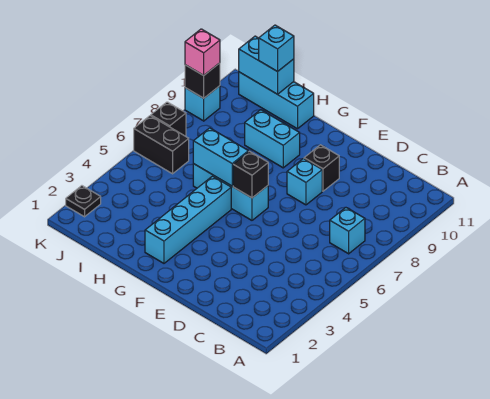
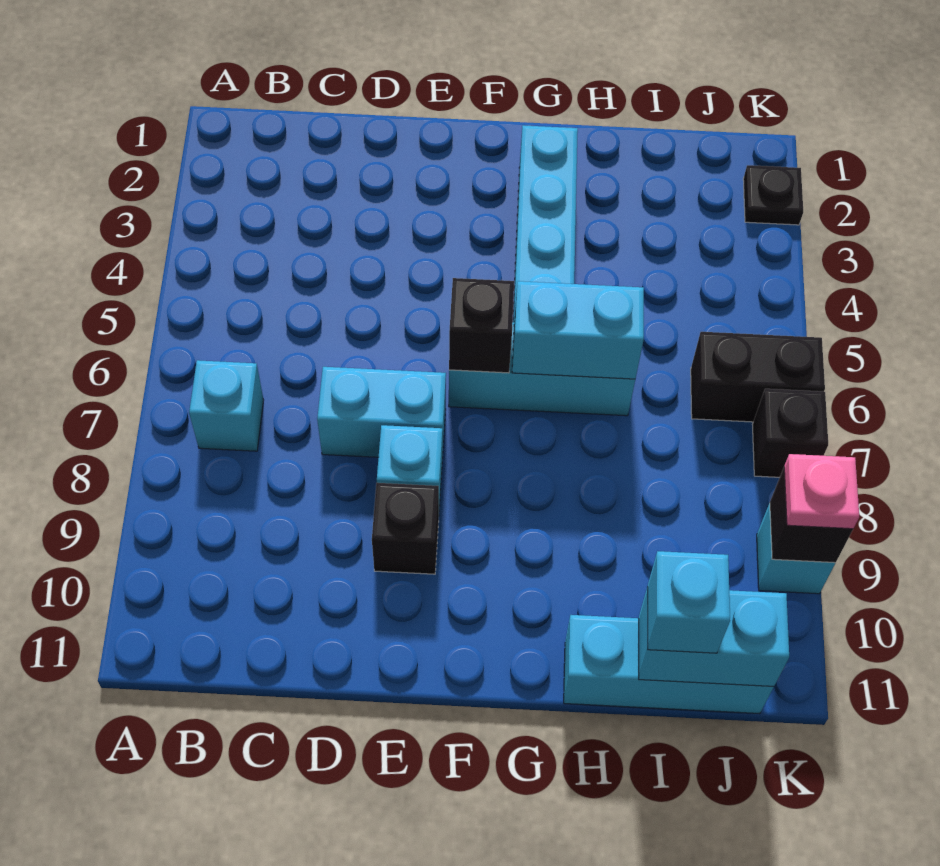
cyan brick G9:H9 level 1 -> cyan brick D7:E7 level 1
pink brick K9 level 3 -> pink plate K9 level 3

